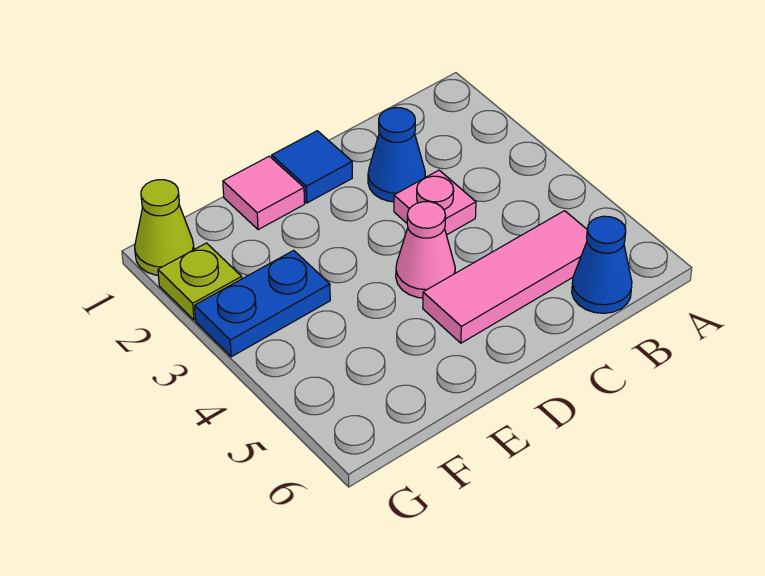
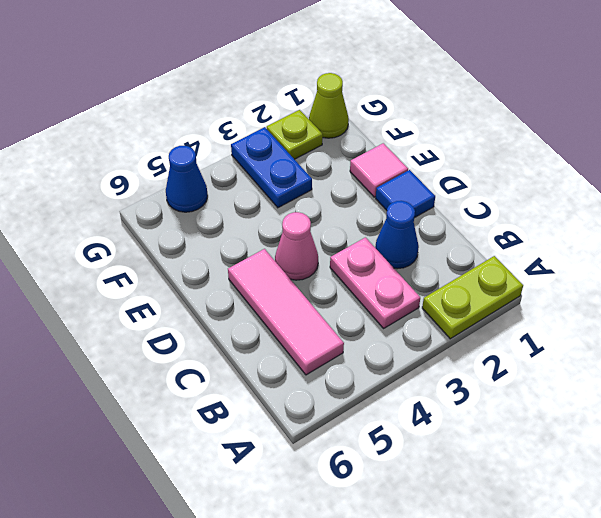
none -> lime plate A1:A2 level 1
blue cone B6 level 1 -> blue cone G5 level 1
pink plate C3 level 1 -> pink plate B3:C3 level 1

